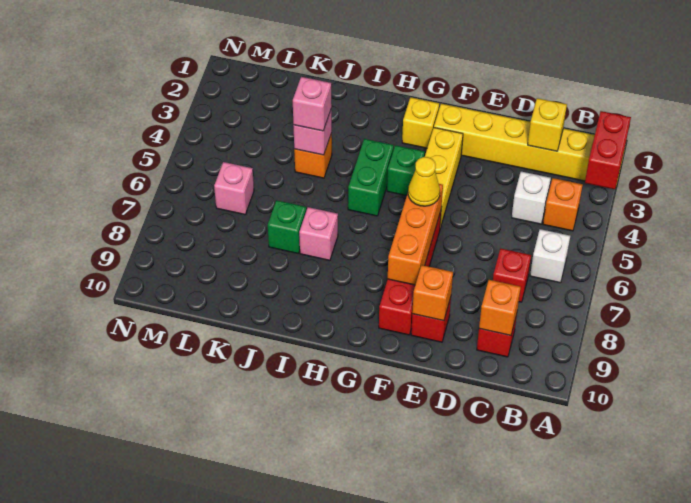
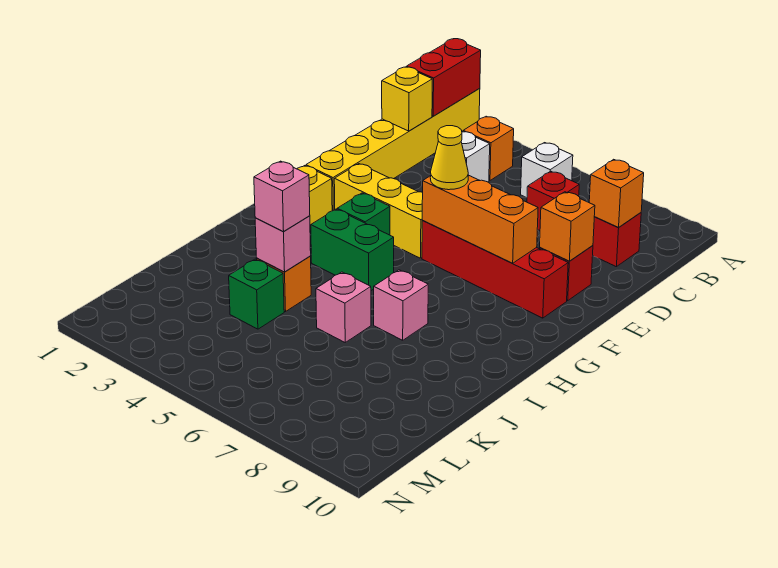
red brick A2:A3 level 2 -> red brick A2:B2 level 2
green brick J7 level 1 -> green brick K4 level 1
pink brick L6 level 1 -> pink brick J6 level 1

